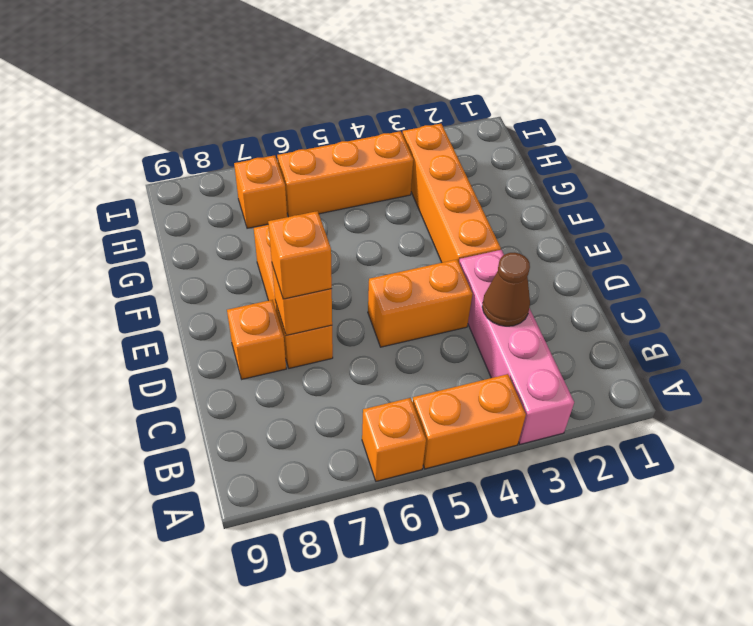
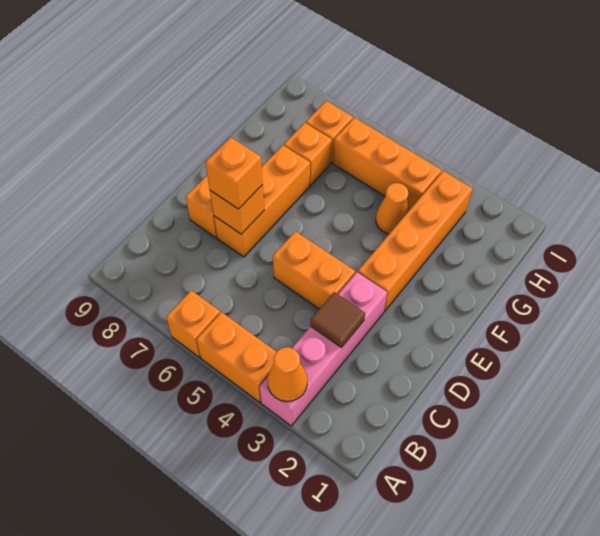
none -> orange cone A3 level 2
brown cone C3 level 2 -> brown tile C3 level 2
none -> orange cone G4 level 1
none -> orange brick G7 level 1

